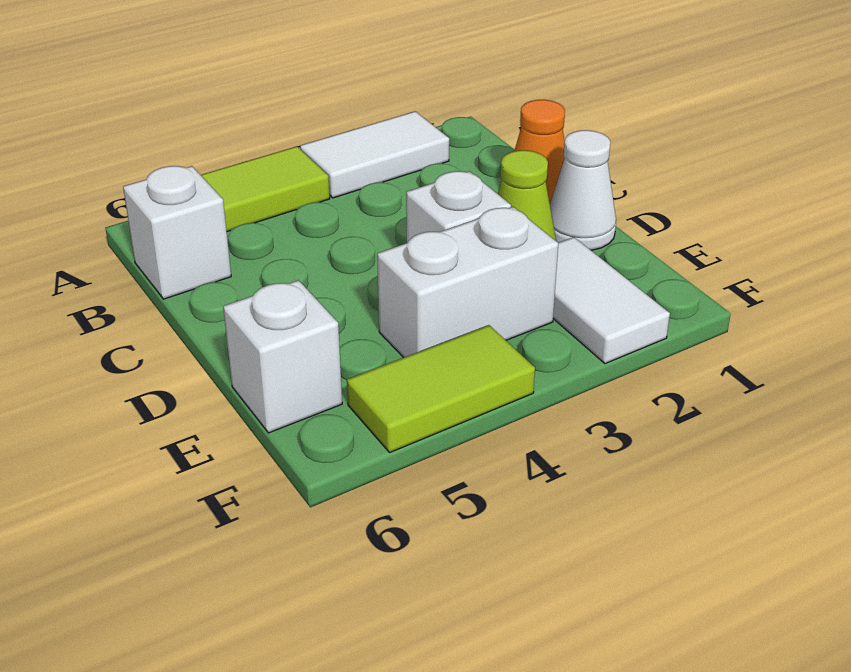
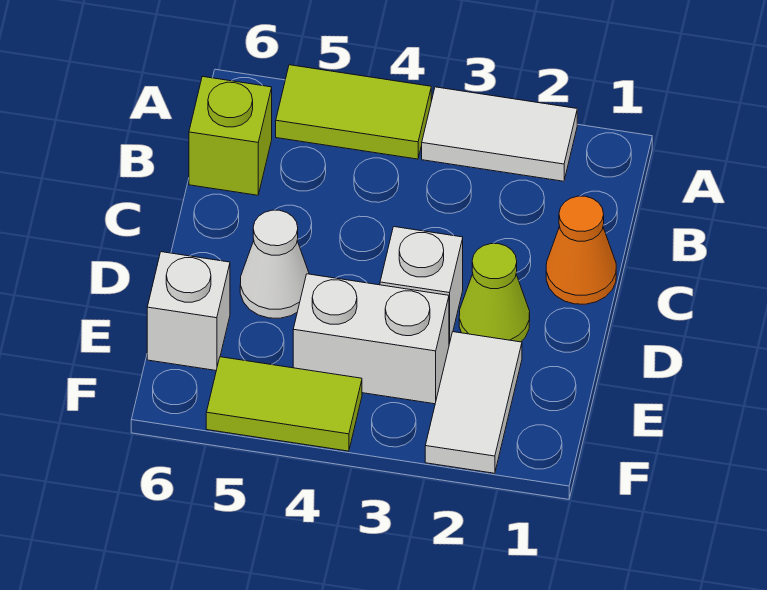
white brick B6 level 1 -> lime brick B6 level 1
white cone D1 level 1 -> white cone D5 level 1

